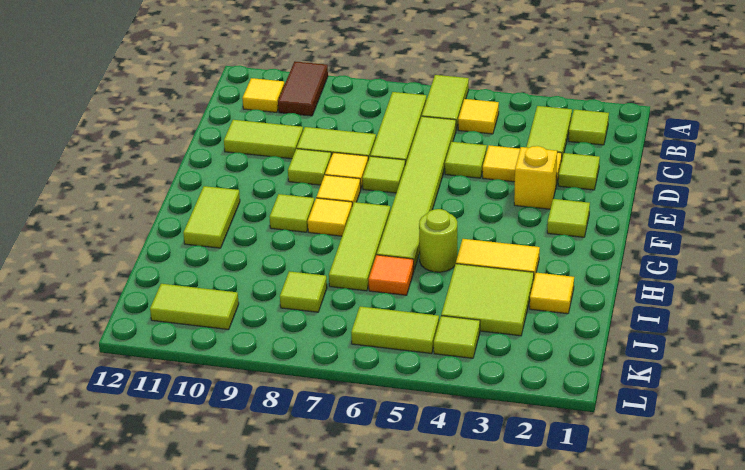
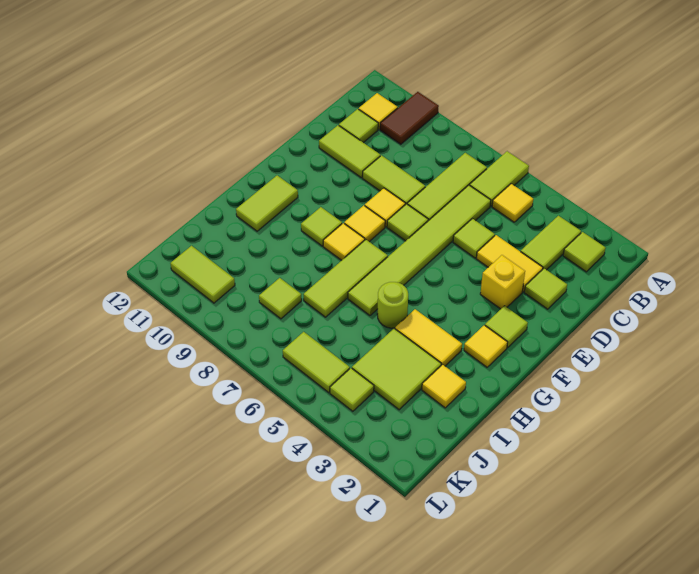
lime tile E9 level 1 -> lime tile C11 level 1
none -> yellow tile G2 level 1
orange tile I6 level 1 -> none

